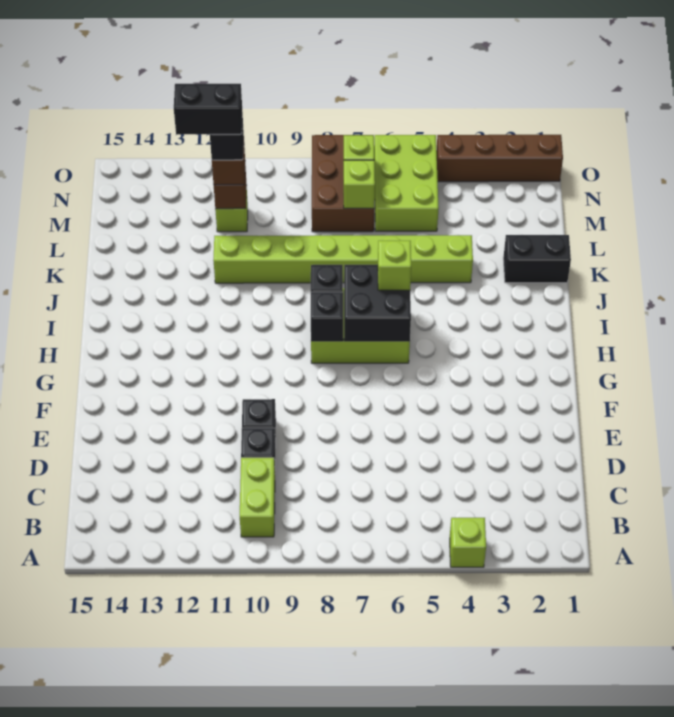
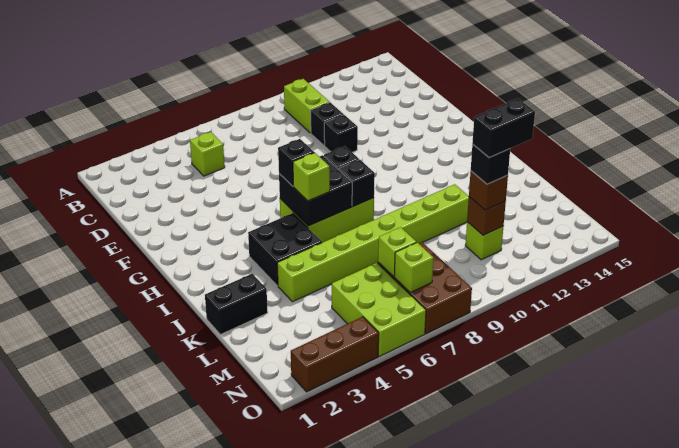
lime brick A4 level 1 -> lime brick C5 level 1
none -> black brick H6 level 3
none -> black brick I4:J5 level 1
brown brick O1:O4 level 1 -> brown brick O2:O4 level 1

